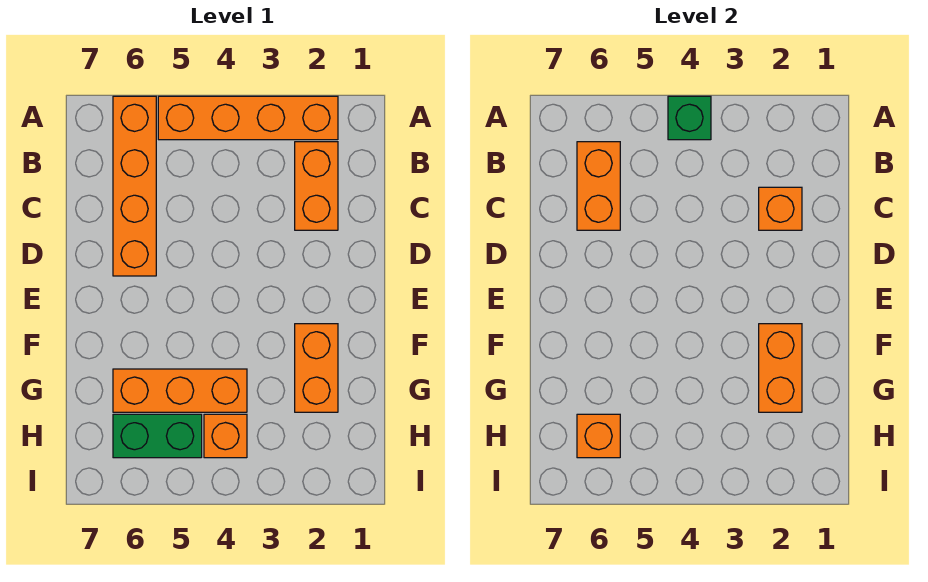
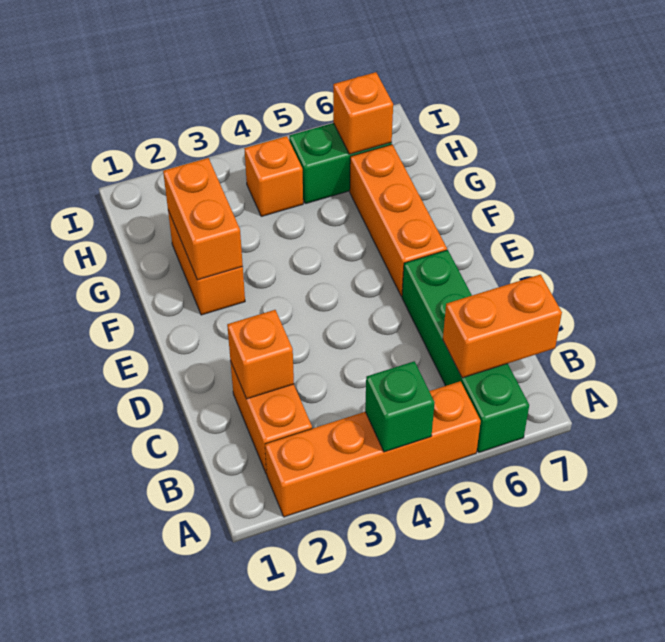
orange brick A6:D6 level 1 -> green brick A6:D6 level 1
orange brick B6:C6 level 2 -> orange brick B6:B7 level 2
orange brick G4:G6 level 1 -> orange brick E6:G6 level 1

